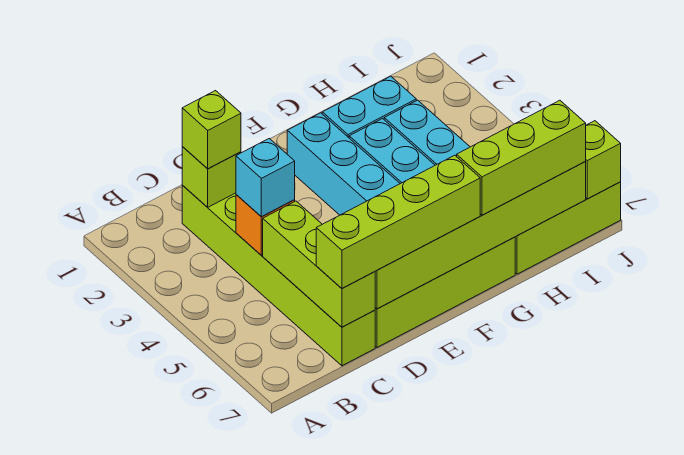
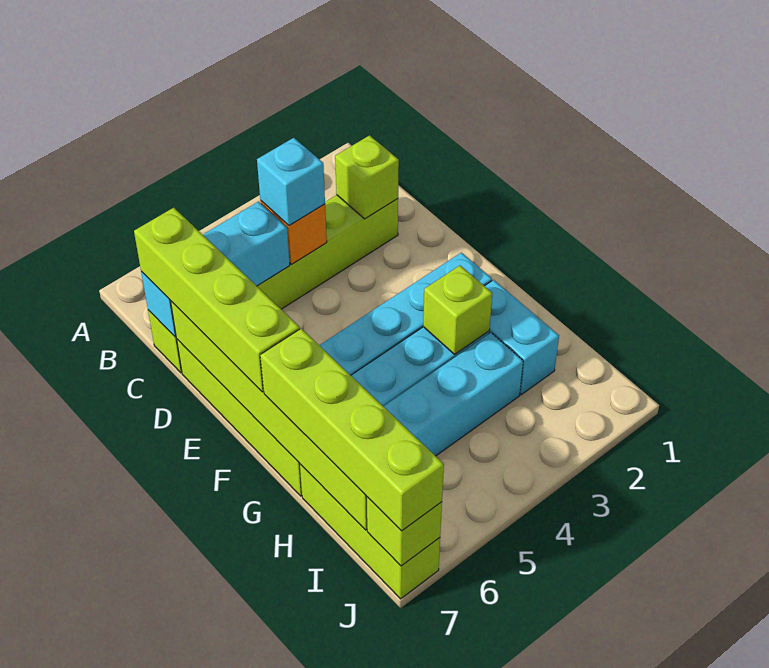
lime brick C2 level 3 -> lime brick G3 level 2
lime brick C5:C7 level 2 -> cyan brick C5:C7 level 2
lime brick G7:I7 level 3 -> lime brick G7:J7 level 3

